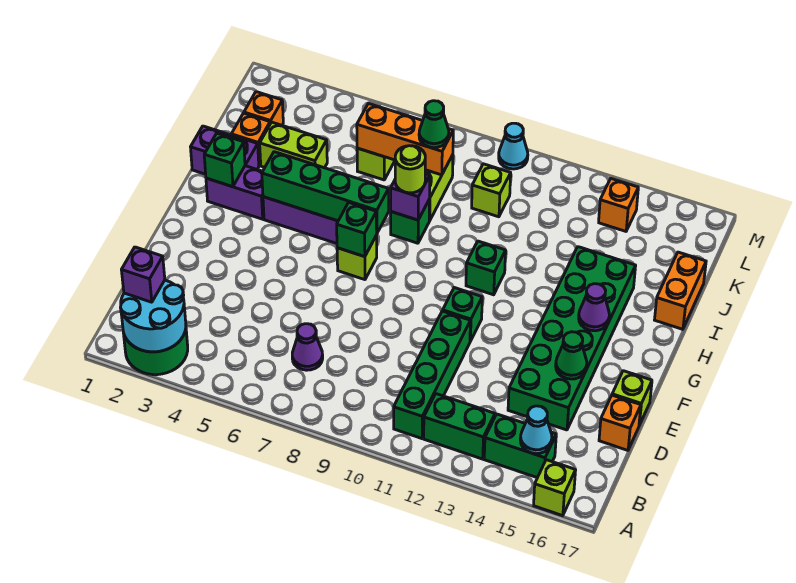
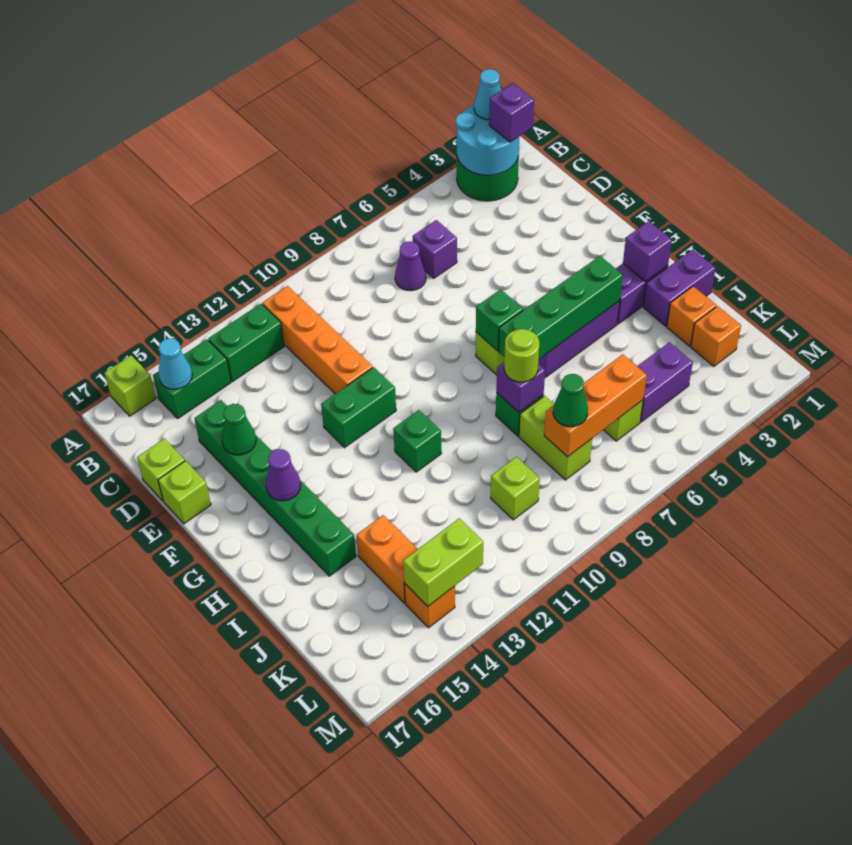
green brick B11:E11 level 1 -> orange brick B11:E11 level 1
none -> purple brick C6 level 1
green brick D14:I15 level 1 -> green brick D15:I15 level 1
orange brick D17 level 1 -> lime brick D17 level 1
green brick F11 level 1 -> green brick F11:F12 level 1
green brick H2 level 2 -> purple brick H2 level 2
orange brick I17:J17 level 1 -> orange brick J14:K14 level 1
lime brick J3:J4 level 1 -> lime brick L13:L14 level 2
none -> purple brick K4:K5 level 1
cyan cone M10 level 1 -> cyan cone A2 level 3

